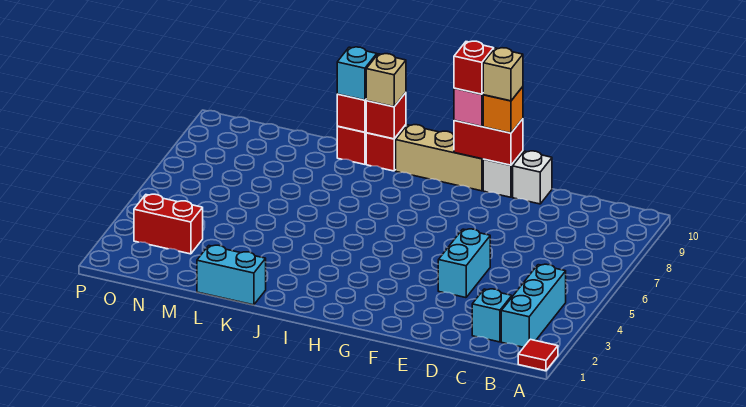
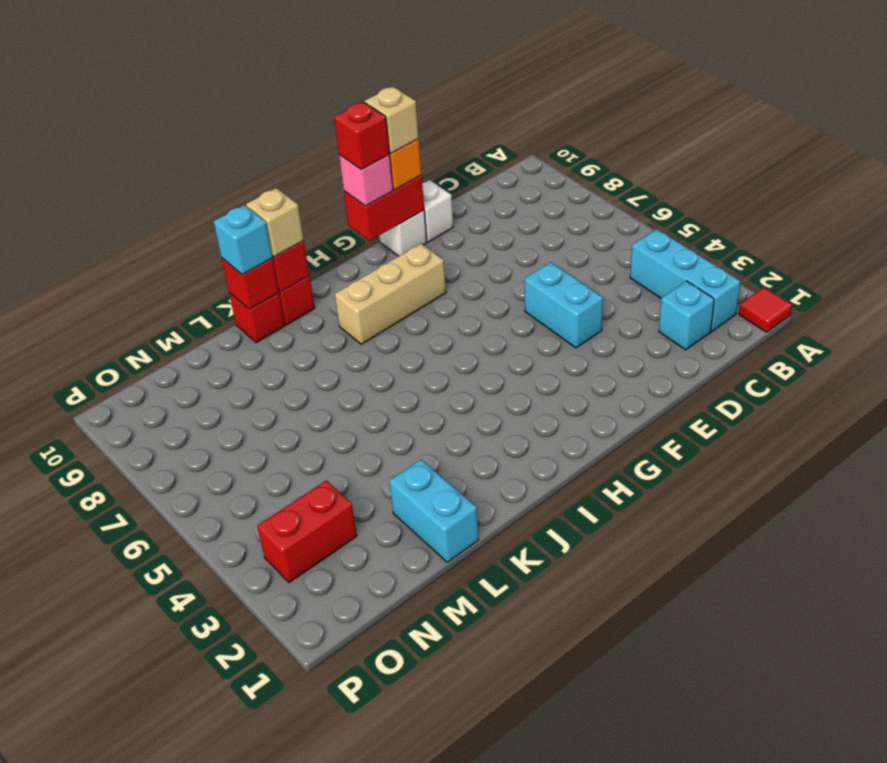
tan brick G10:I10 level 1 -> tan brick G8:I8 level 1
cyan brick K1:L1 level 1 -> cyan brick L1:L2 level 1

